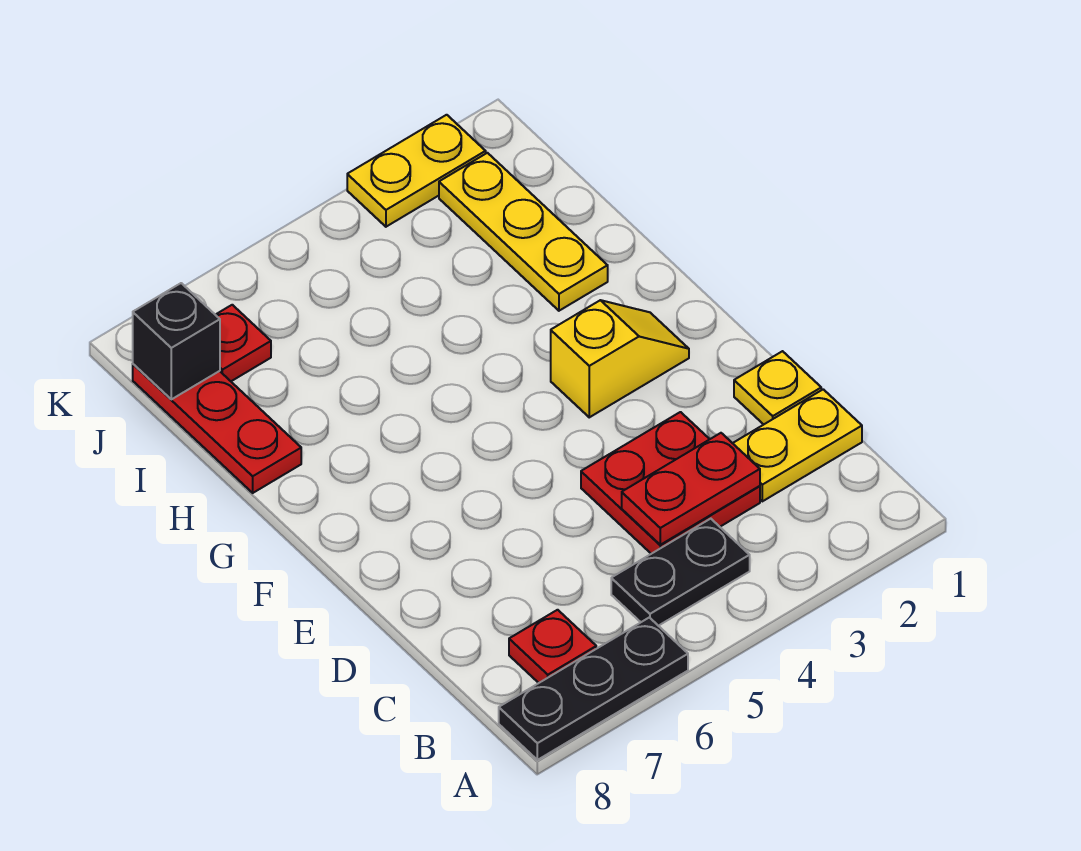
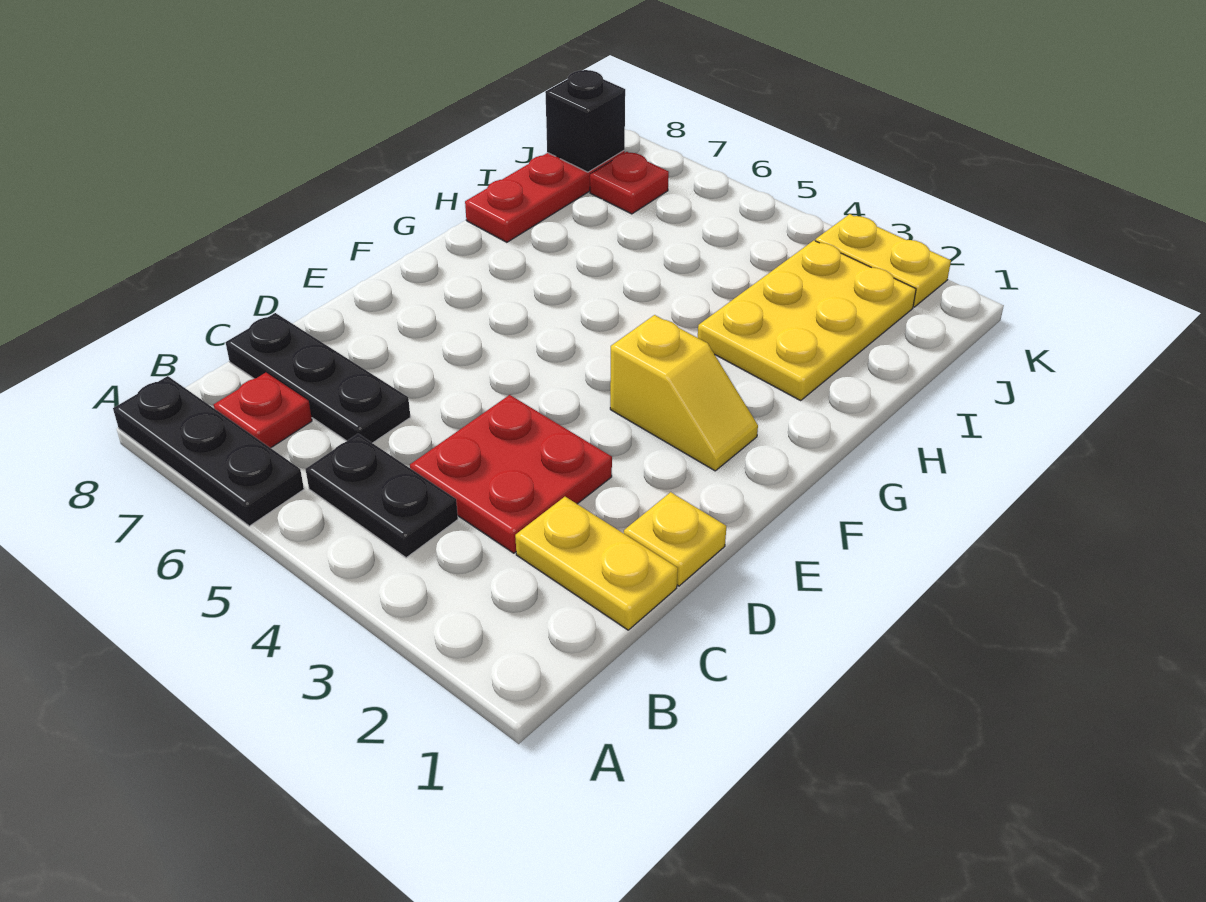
red plate C3:C4 level 2 -> none
none -> black plate C6:C8 level 1
yellow plate H2:J2 level 1 -> yellow plate H2:J3 level 1

